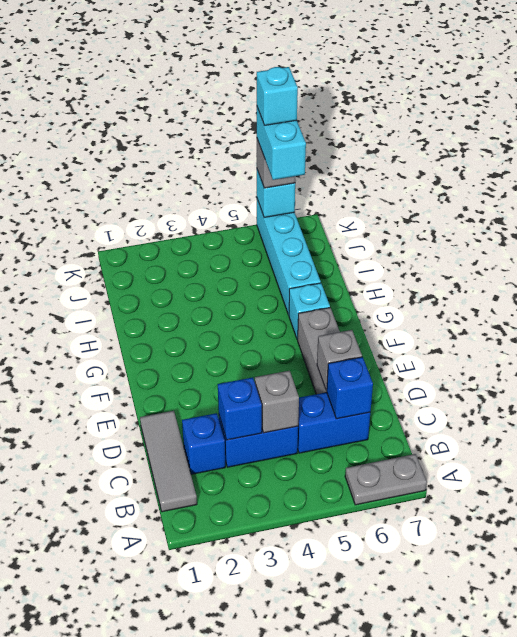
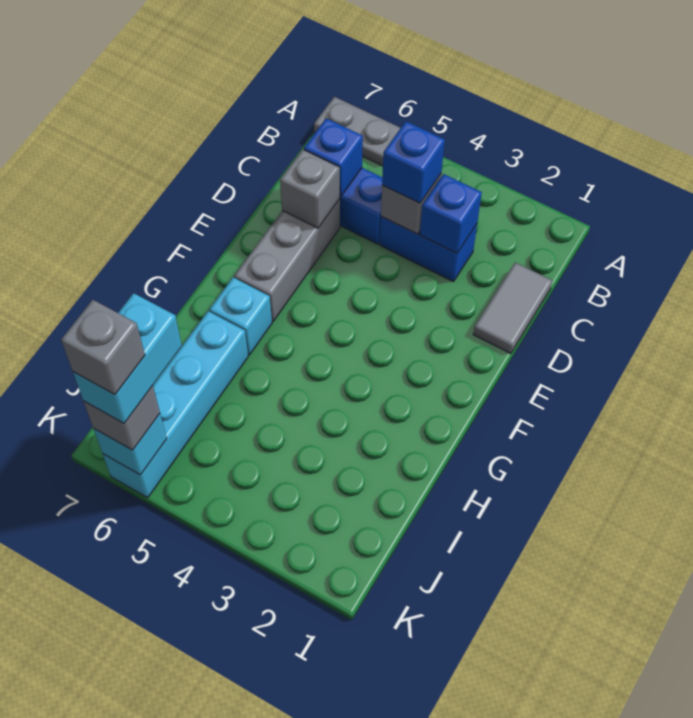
grey tile B1:D1 level 1 -> grey tile C1:D1 level 1
blue brick C2 level 1 -> blue brick C4 level 3
cyan brick K6 level 5 -> grey brick K6 level 5

